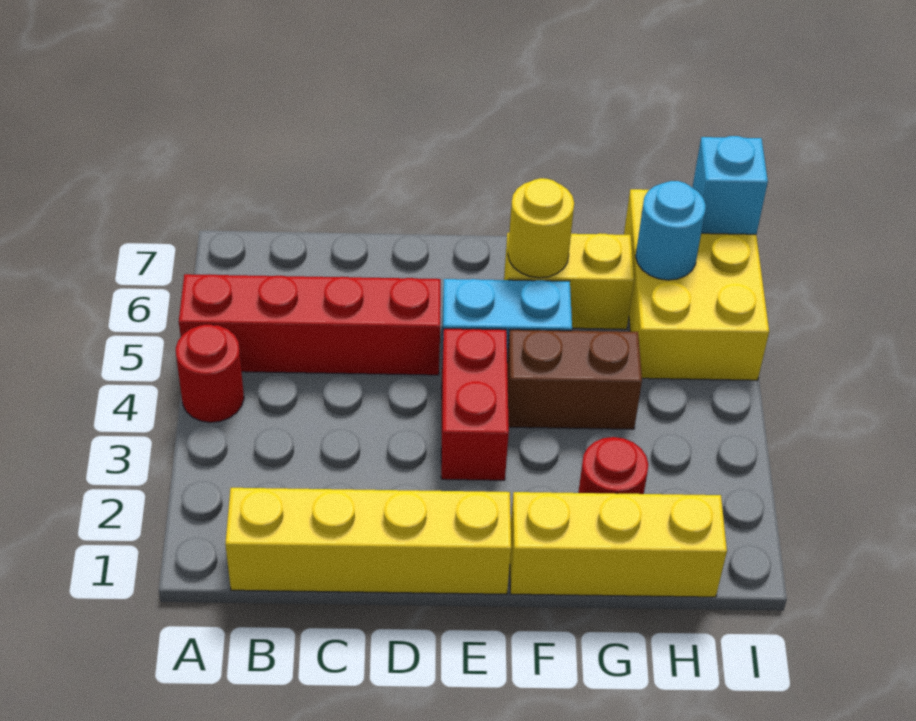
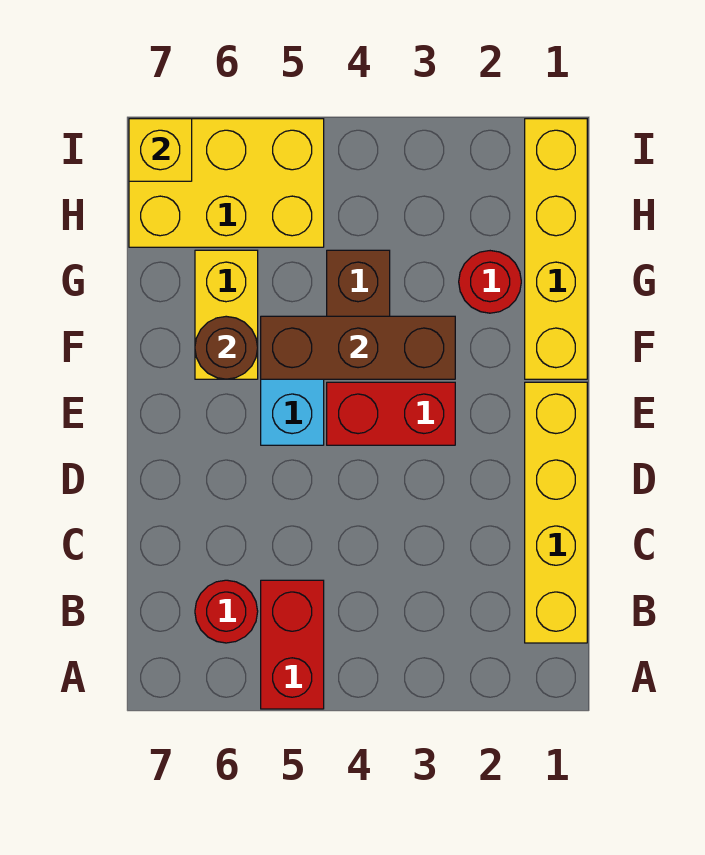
red round brick A4 level 1 -> red round brick B6 level 1
red brick A5:D5 level 1 -> red brick A5:B5 level 1
yellow brick F1:H1 level 1 -> yellow brick F1:I1 level 1
none -> brown brick F3:F5 level 2
yellow round brick F6 level 2 -> brown round brick F6 level 2
cyan round brick H6 level 2 -> none
cyan brick I7 level 2 -> yellow brick I7 level 2

